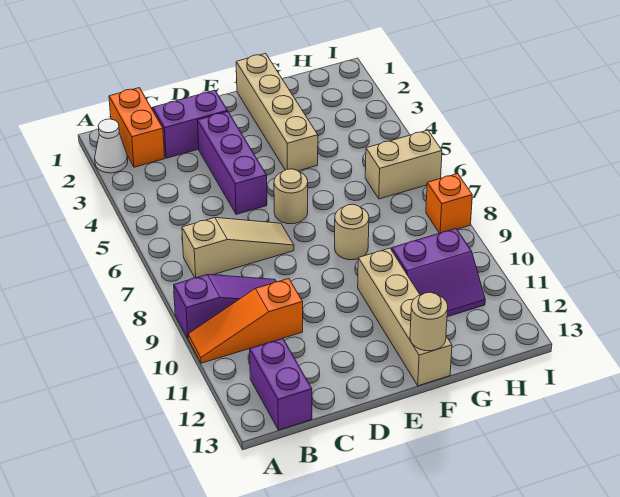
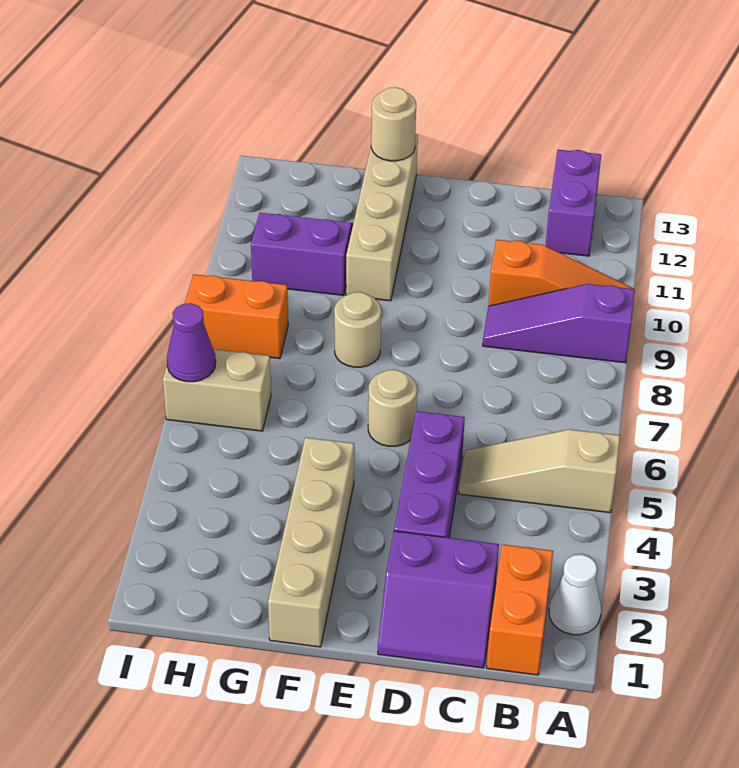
tan slope B7:D7 level 1 top B -> tan slope A5:C5 level 1 top A
none -> purple cone I6 level 2
orange brick I8 level 1 -> orange brick H8:I8 level 1

